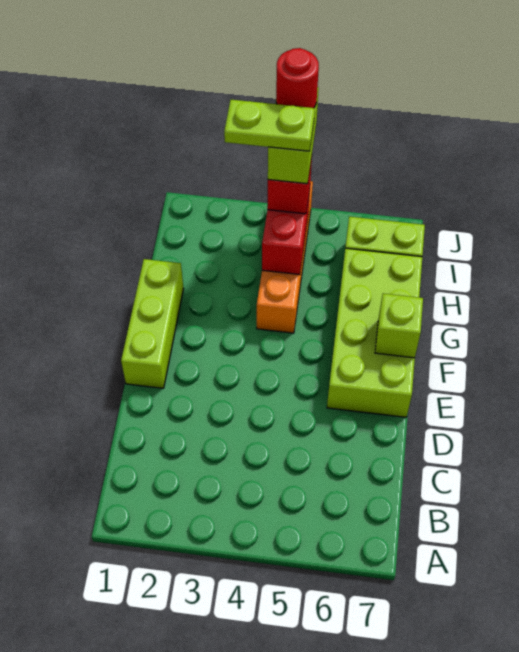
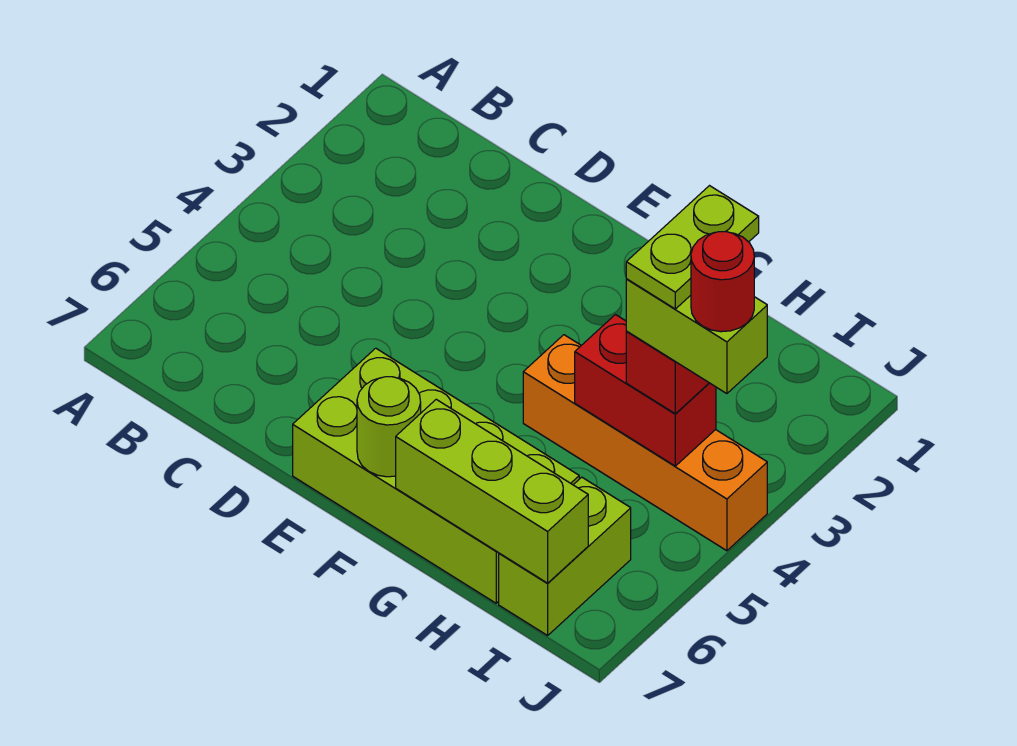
lime brick E1:G1 level 1 -> lime brick G7:I7 level 2
lime brick F7 level 2 -> lime round brick F7 level 2

